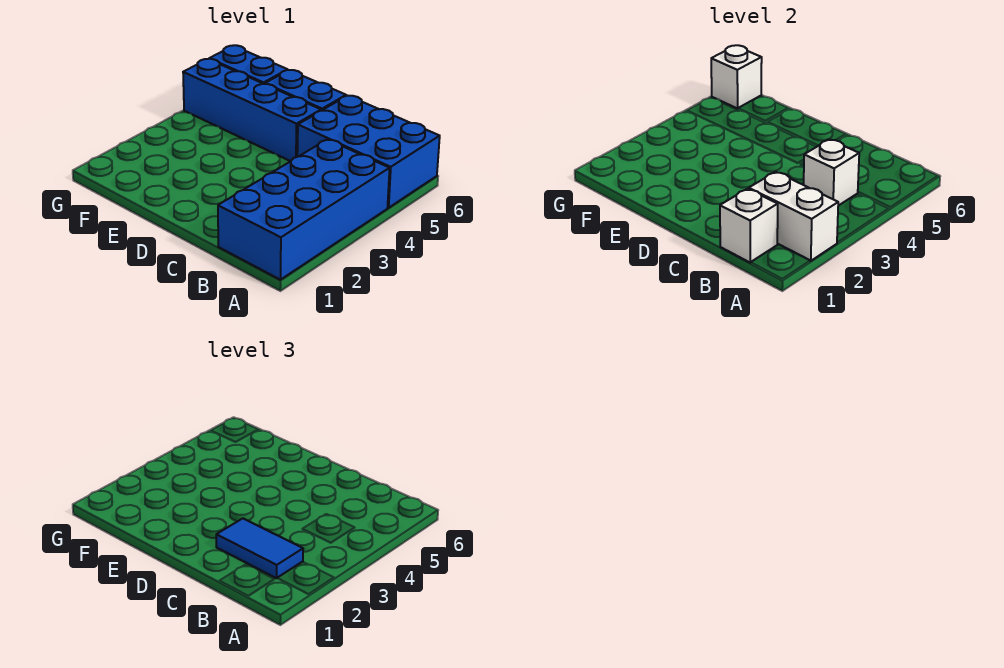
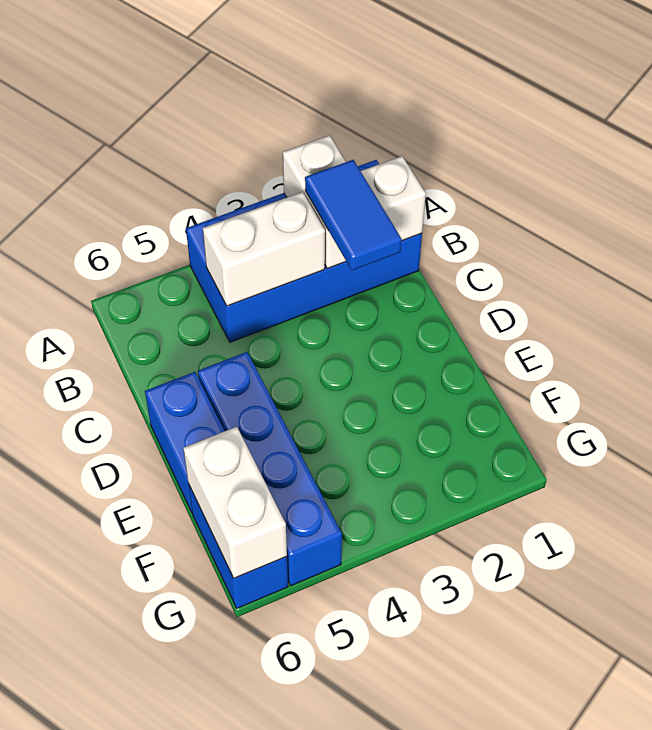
blue brick A5:C6 level 1 -> none
white brick B4 level 2 -> white brick B3:B4 level 2
white brick G6 level 2 -> white brick F6:G6 level 2

